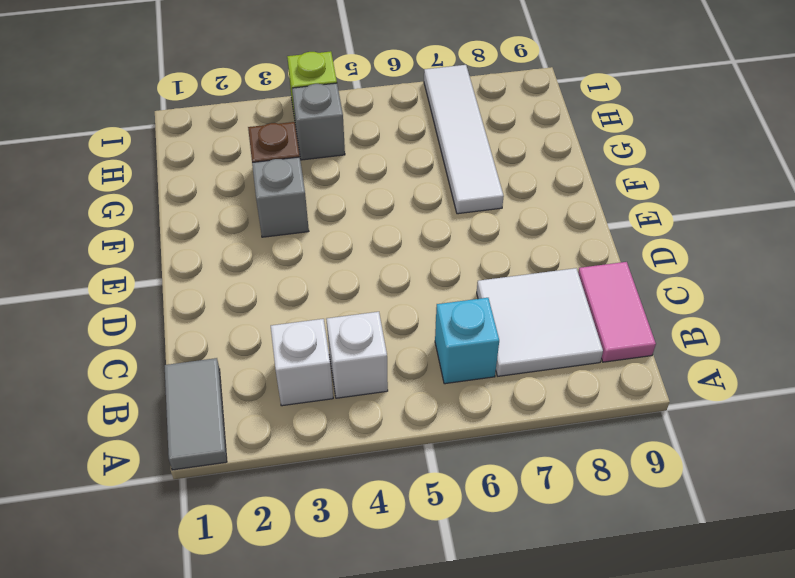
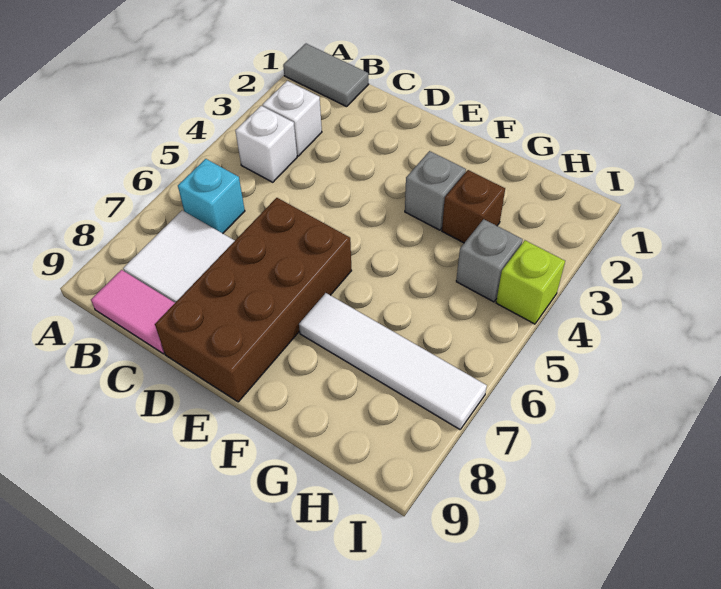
none -> brown brick D6:E9 level 1

